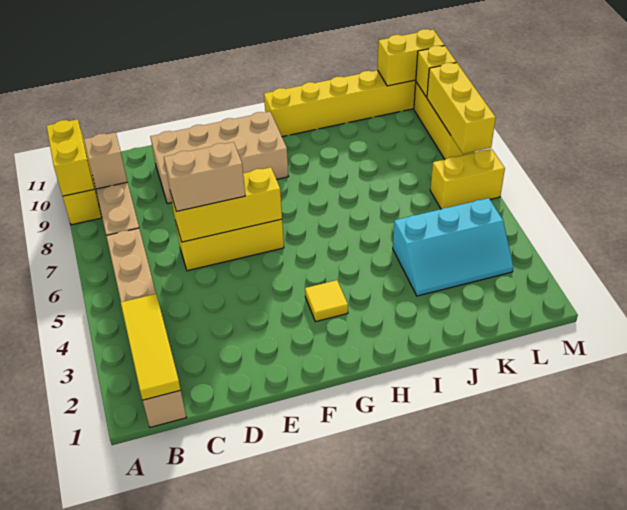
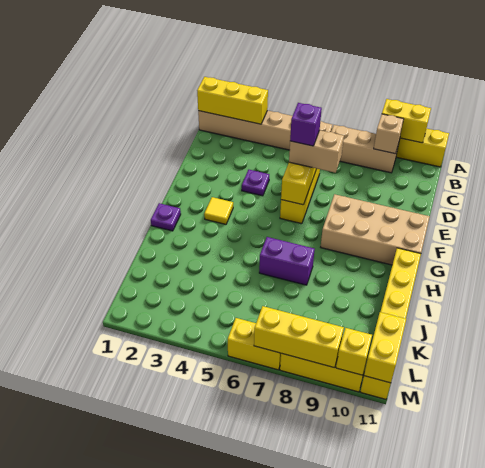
yellow tile B1:B3 level 2 -> yellow brick B1:B3 level 2
tan brick D6:E6 level 3 -> tan brick E6:E7 level 3
tan brick D9:G10 level 1 -> tan brick F8:G11 level 1
none -> purple plate E4 level 1
none -> purple brick E6 level 4
none -> purple plate H1 level 1
none -> purple brick I6:I7 level 1
cyan slope J3:L4 level 1 top 4 -> none
yellow brick L6:M6 level 1 -> yellow brick M6:M7 level 1

